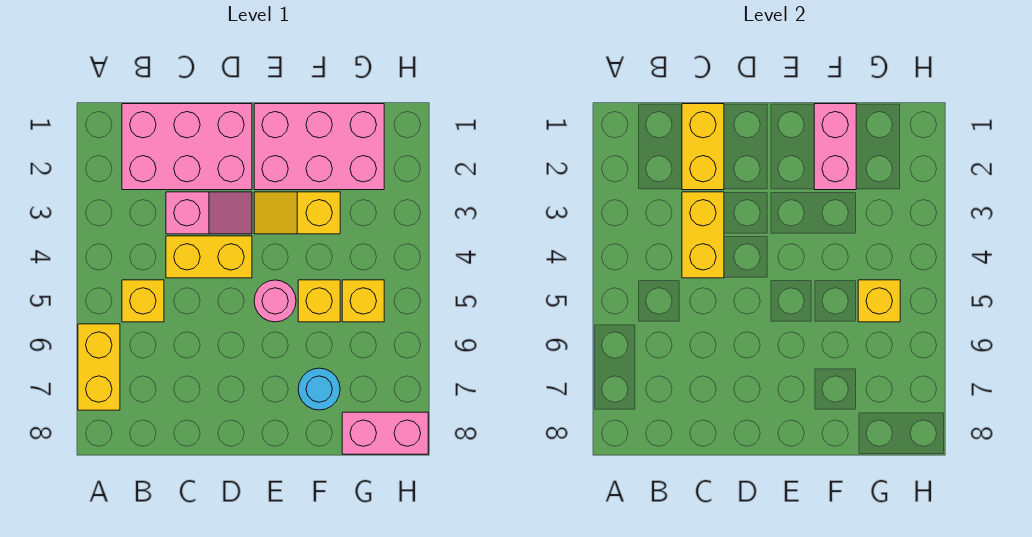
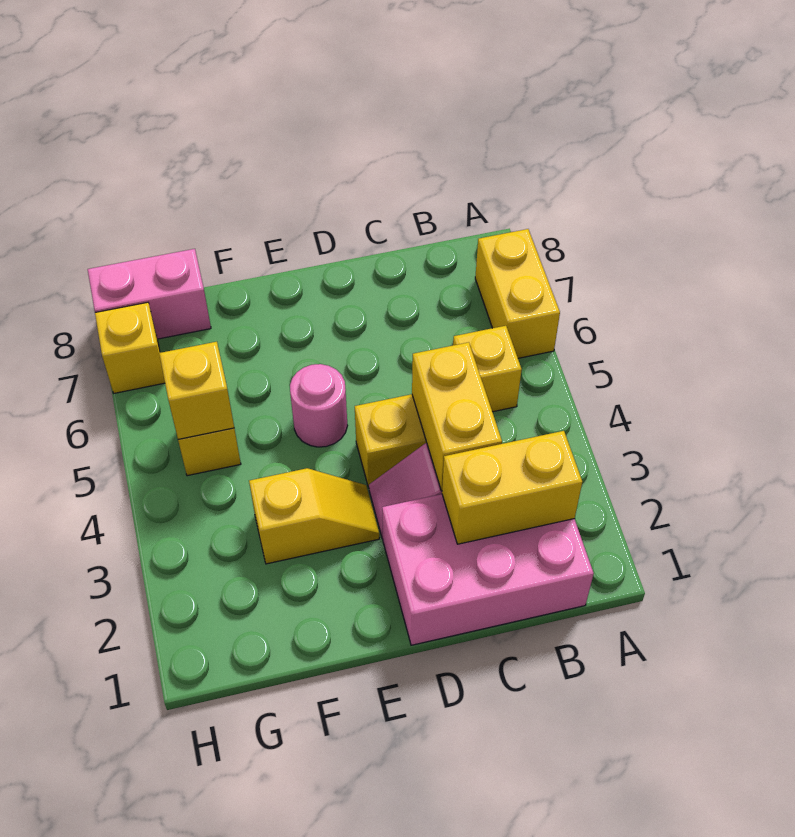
yellow brick C1:C2 level 2 -> yellow brick B2:C2 level 2
pink brick E1:G2 level 1 -> none
pink brick F1:F2 level 2 -> none
yellow brick F5 level 1 -> yellow brick H7 level 1
cyan round brick F7 level 1 -> none

